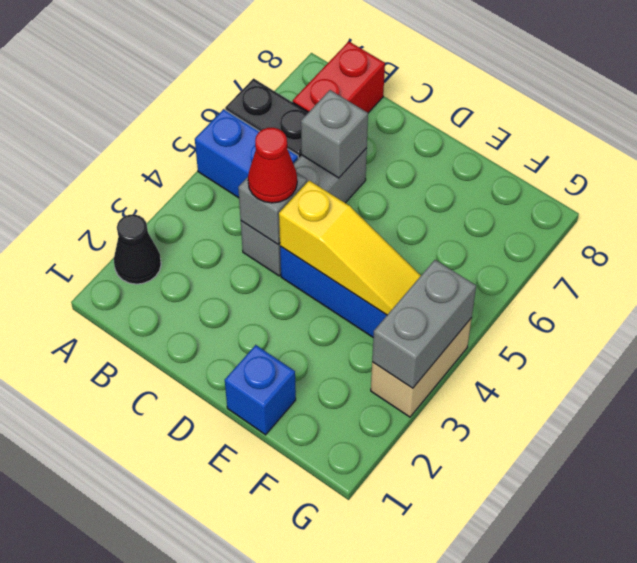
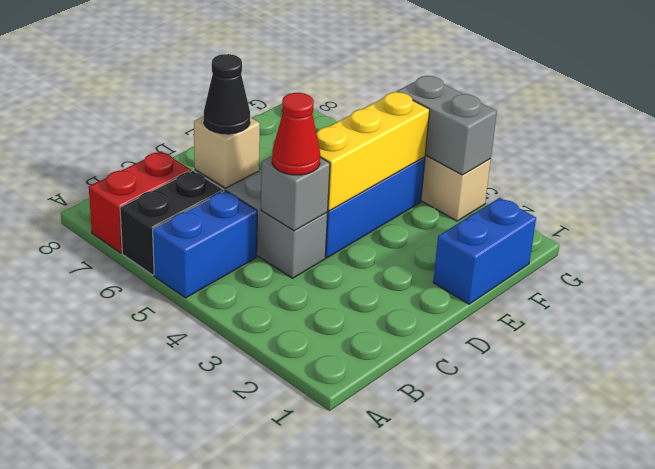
black cone A2 level 1 -> black cone C6 level 3
red brick B7:B8 level 1 -> red brick A7:B7 level 1
grey brick C6 level 2 -> tan brick C6 level 2
yellow slope D4:F4 level 2 top D -> yellow brick D4:F4 level 2
blue brick E1 level 1 -> blue brick E1:F1 level 1

